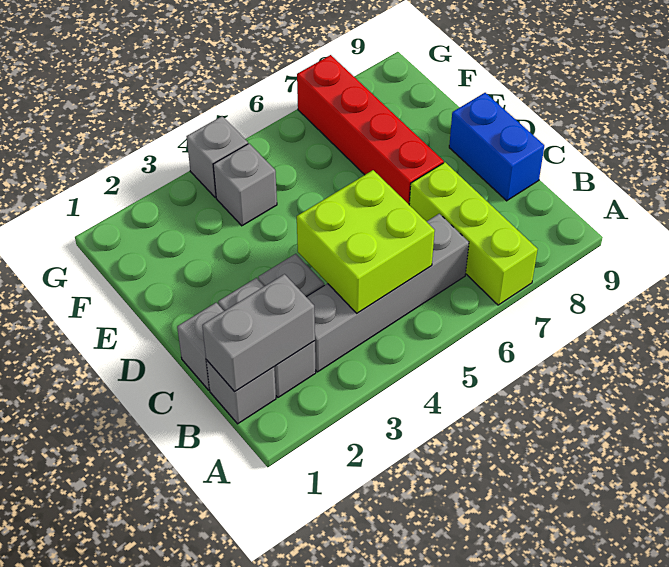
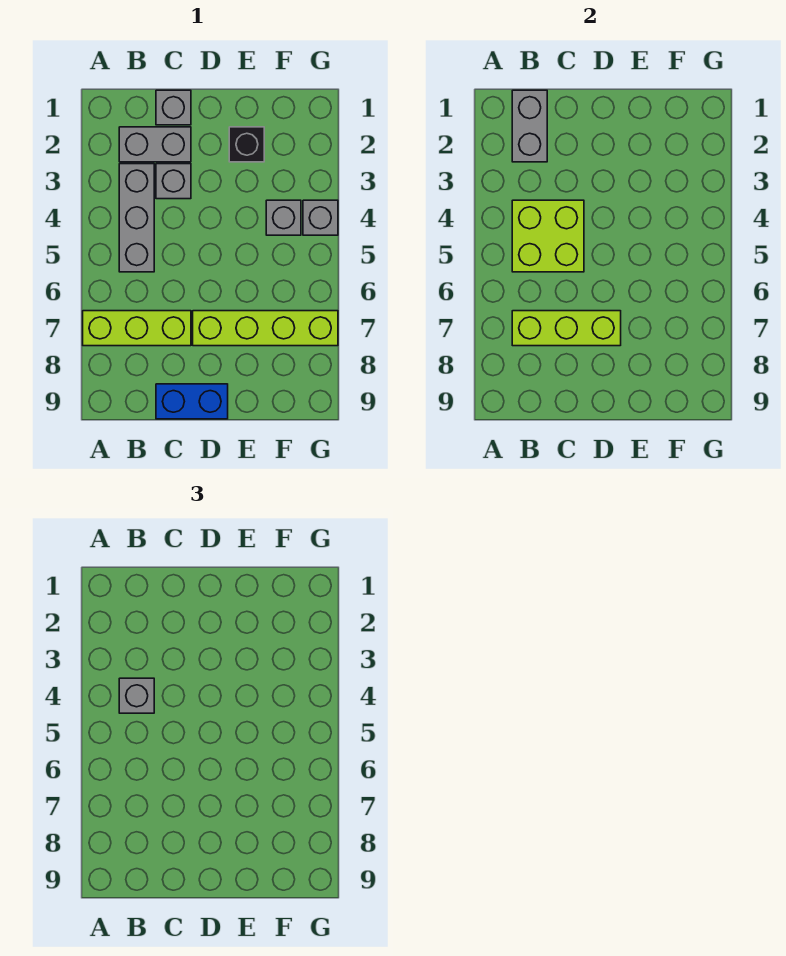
grey brick B1 level 1 -> grey brick B4 level 3
grey brick B3:B6 level 1 -> grey brick B3:B5 level 1
none -> lime brick B7:D7 level 2
red brick D7:G7 level 1 -> lime brick D7:G7 level 1
none -> black brick E2 level 1

